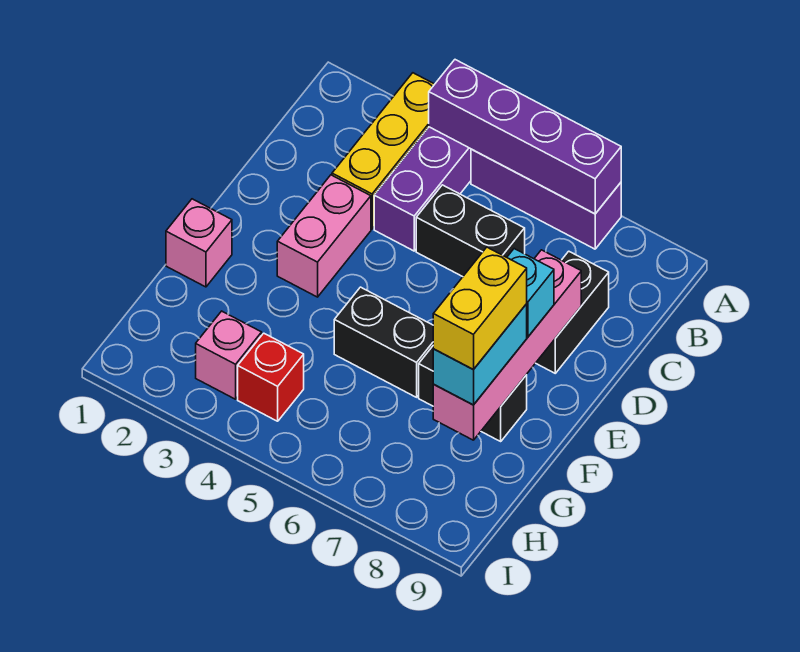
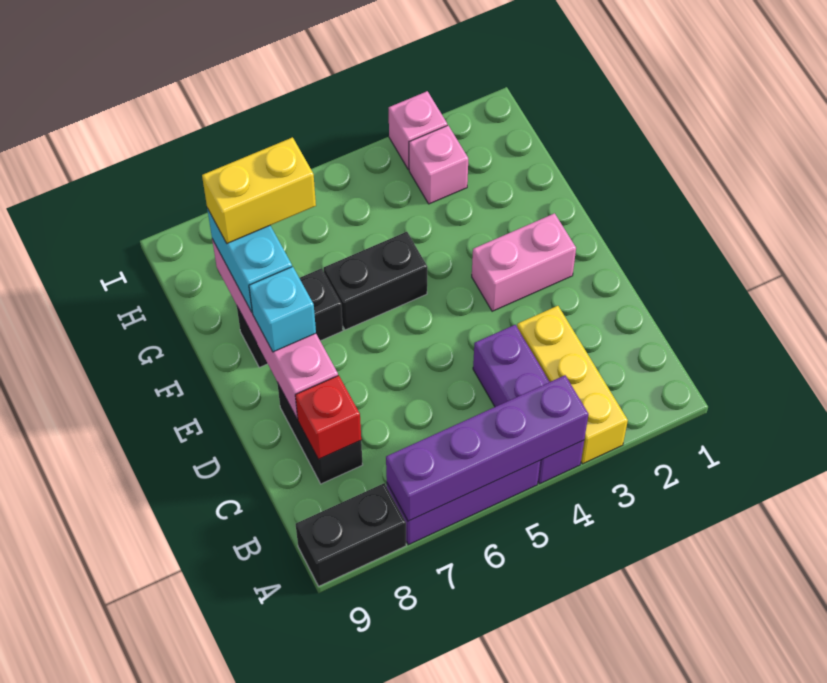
black brick C5:C6 level 1 -> black brick A8:A9 level 1
pink brick D3:E3 level 1 -> pink brick E2:E3 level 1
pink brick F1 level 1 -> pink brick I3 level 1
yellow brick F8:G8 level 4 -> yellow brick G7:G8 level 4
red brick H4 level 1 -> red brick C8 level 2

